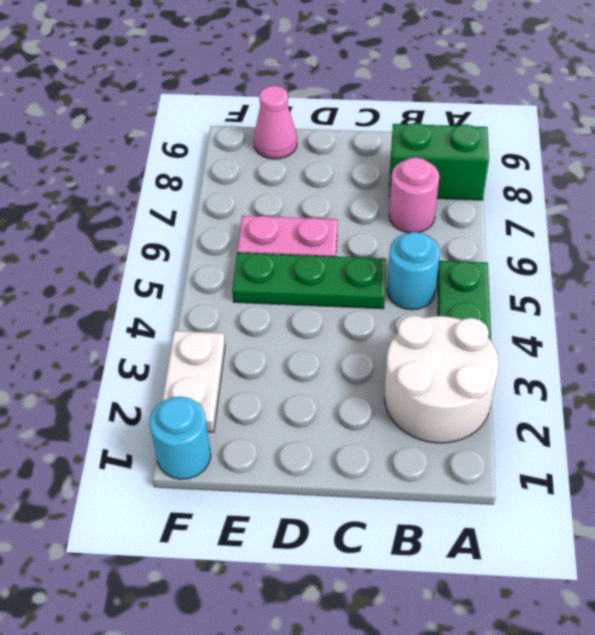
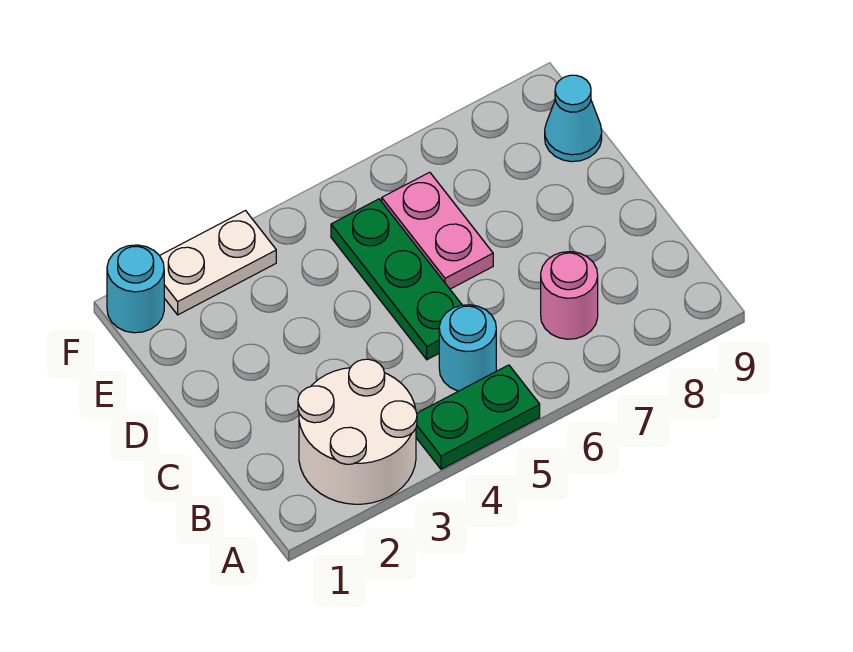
green brick A8:B8 level 1 -> none
pink cone E9 level 1 -> cyan cone E9 level 1

